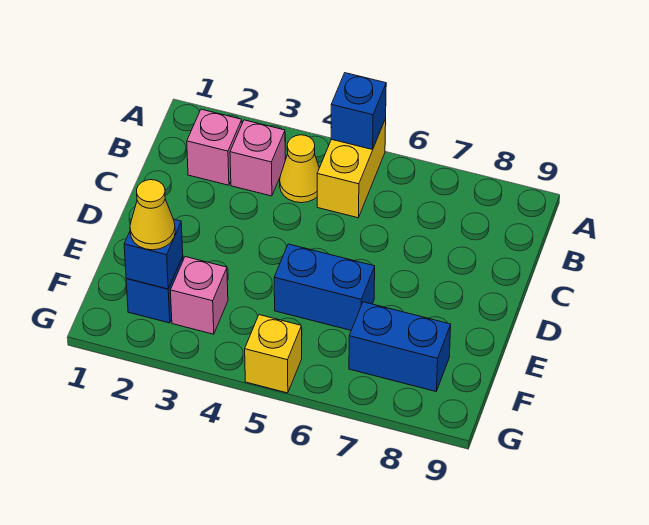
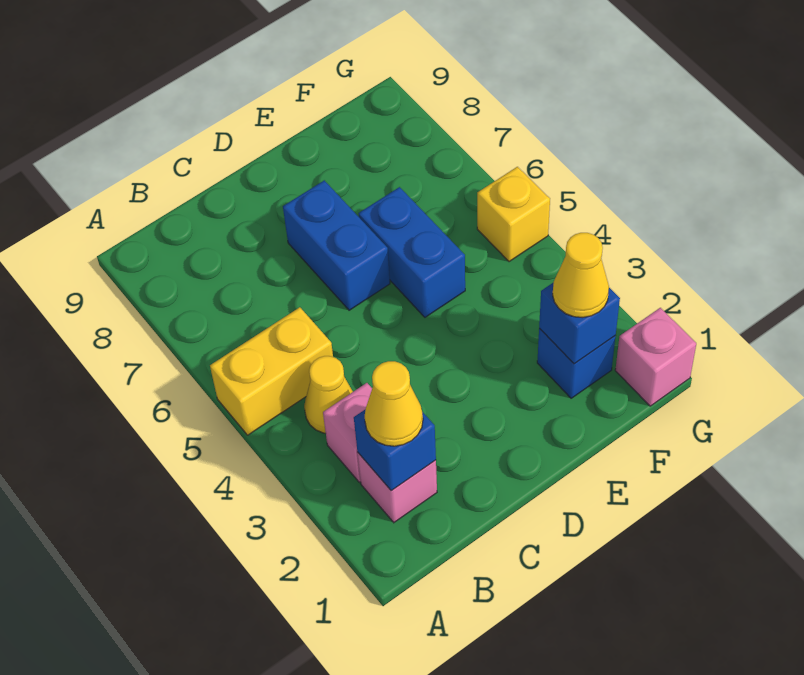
blue brick A5 level 2 -> blue brick B2 level 2
none -> yellow cone B2 level 3
pink brick F3 level 1 -> pink brick G1 level 1
blue brick F7:F8 level 1 -> blue brick D6:D7 level 1

